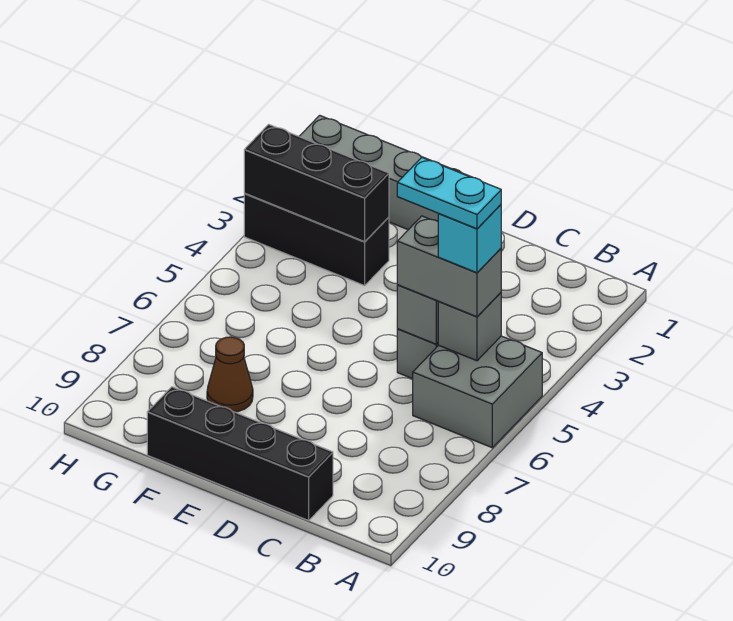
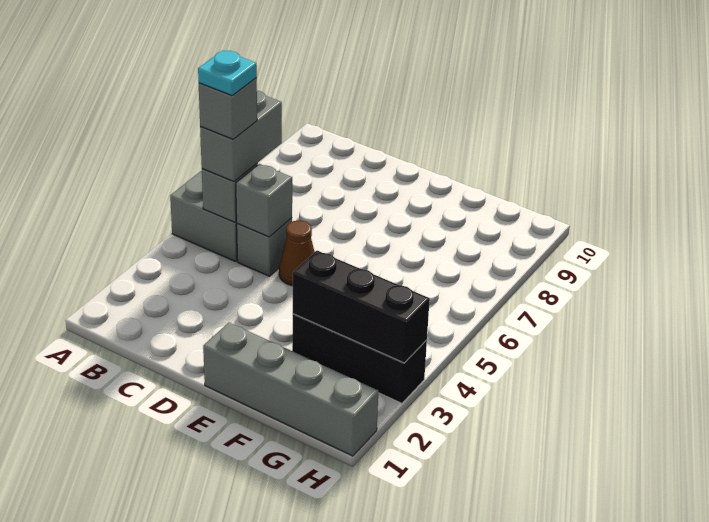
grey brick B5:C5 level 3 -> grey brick B5:B6 level 3
cyan brick B5 level 4 -> grey brick B5 level 4
cyan plate B5:C5 level 5 -> cyan plate B5 level 5
black brick C10:F10 level 1 -> none
brown cone F8 level 1 -> brown cone D5 level 1

